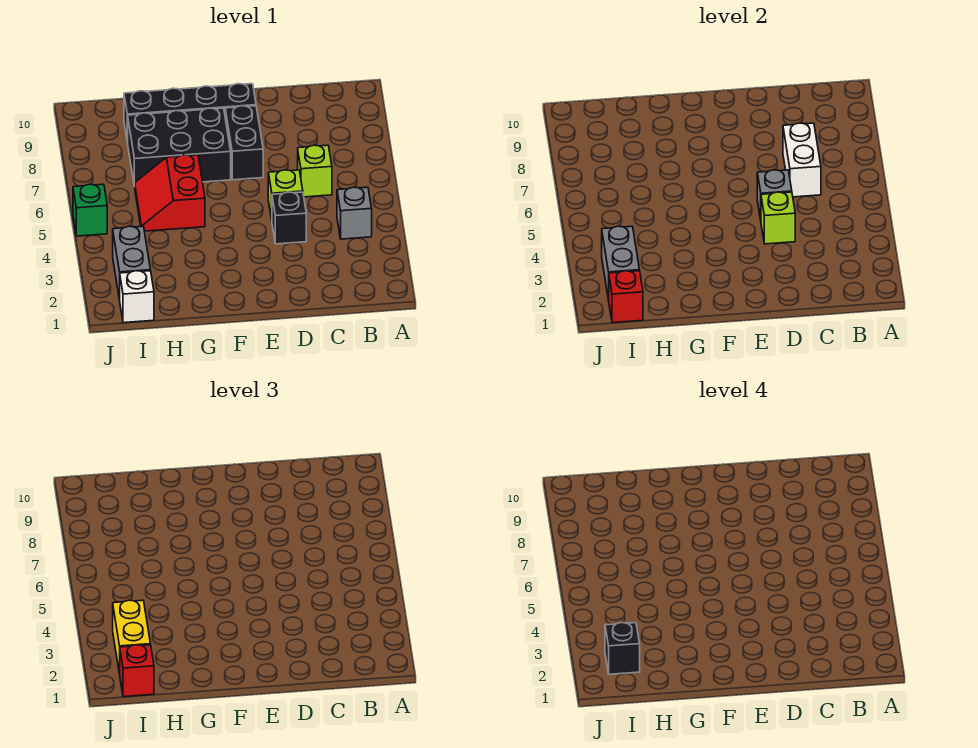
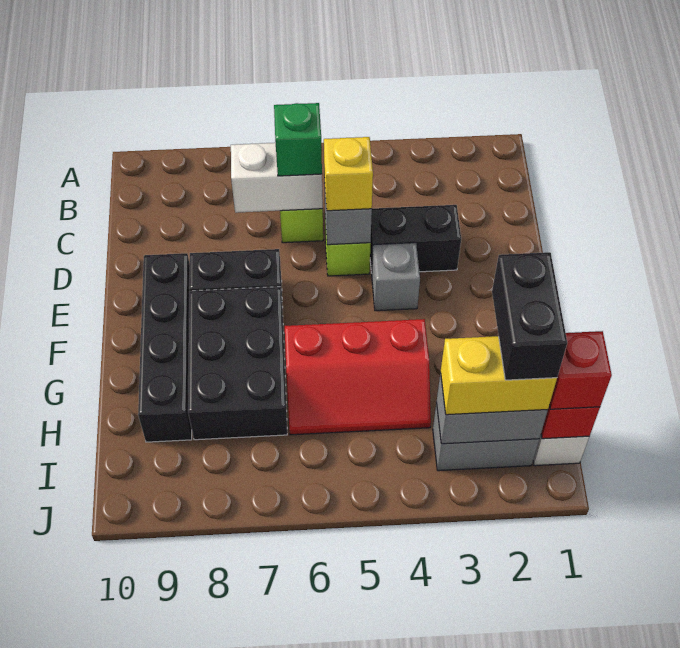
grey brick B4 level 1 -> grey brick E4 level 1
black brick D4 level 1 -> black brick D3:D4 level 1
lime brick D4 level 2 -> none
none -> yellow brick D5 level 3
red slope G5:H6 level 1 top G -> red slope G4:H6 level 1 top G
black brick I2 level 4 -> black brick H2:I2 level 4
green brick J5 level 1 -> green brick C6 level 3

